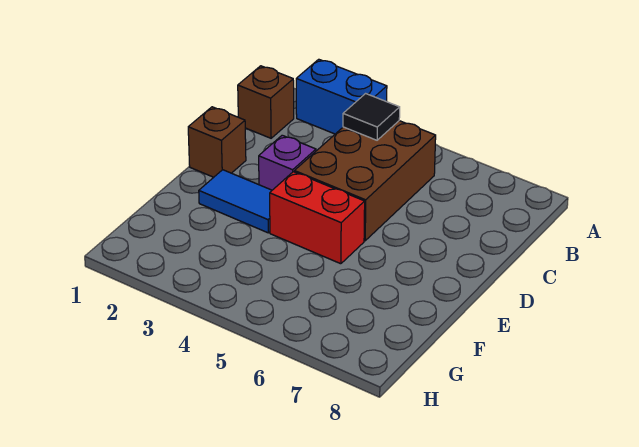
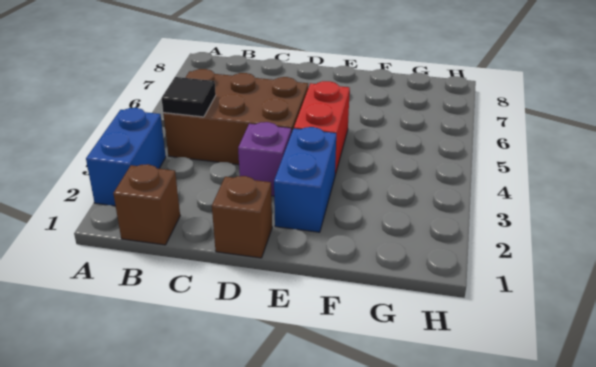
blue tile E2:E3 level 1 -> blue brick E2:E3 level 1

